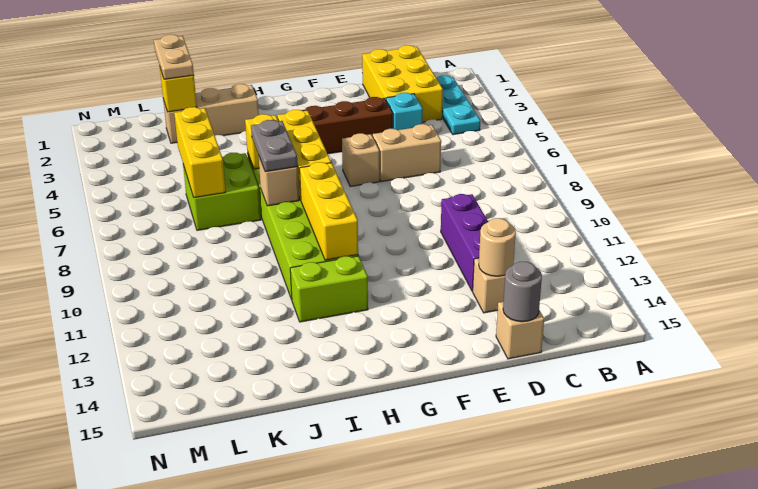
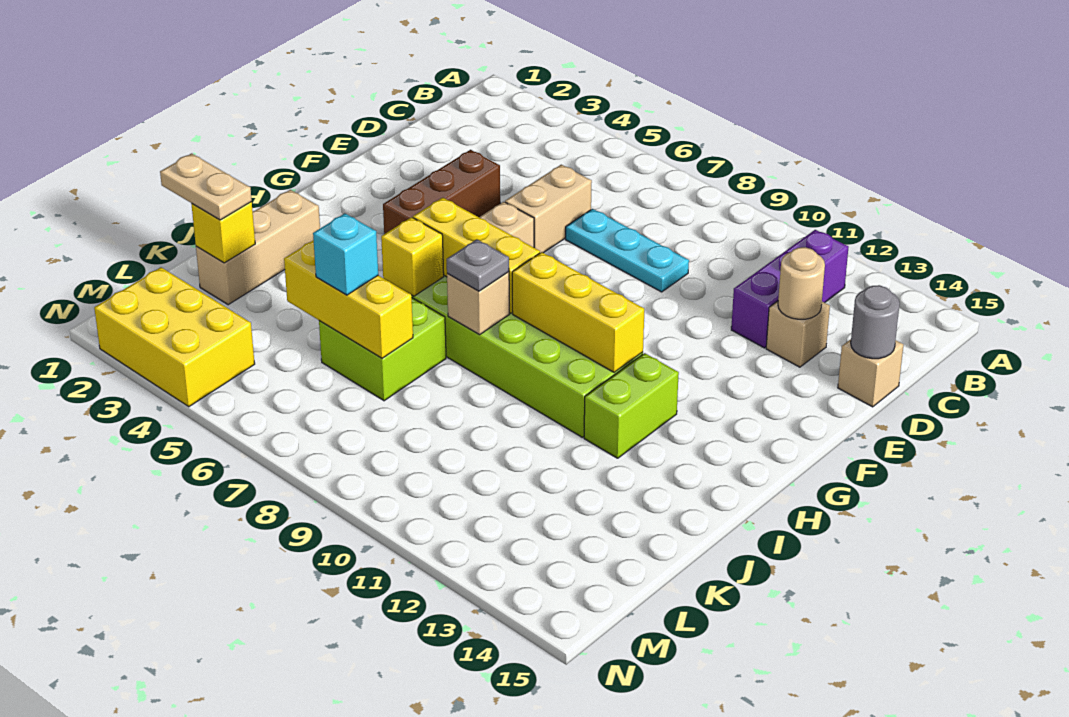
cyan plate B2:B4 level 1 -> cyan plate D7:D9 level 1
yellow brick C1:D3 level 1 -> yellow brick M2:N4 level 1
cyan brick D4 level 1 -> cyan brick K6 level 3
purple brick D10:D12 level 1 -> purple brick B12:D12 level 1
grey plate I7:I8 level 3 -> grey plate I8 level 3

